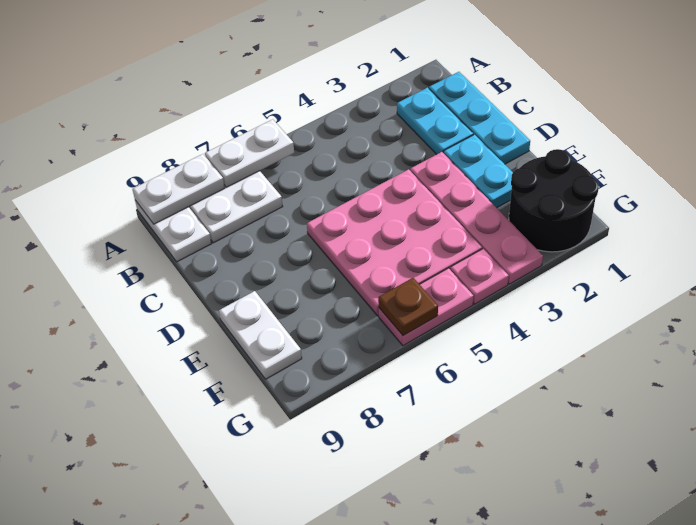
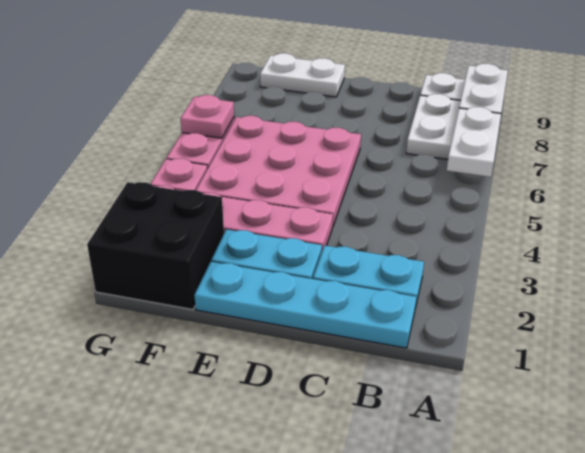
cyan plate B1:D1 level 1 -> cyan plate B1:E1 level 1
black round brick F1:G2 level 1 -> black brick F1:G2 level 1
brown plate G6 level 2 -> pink plate G6 level 2

